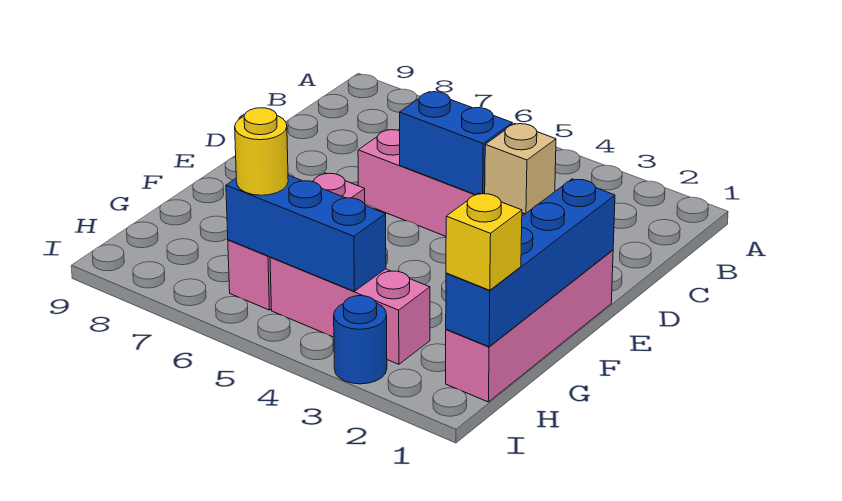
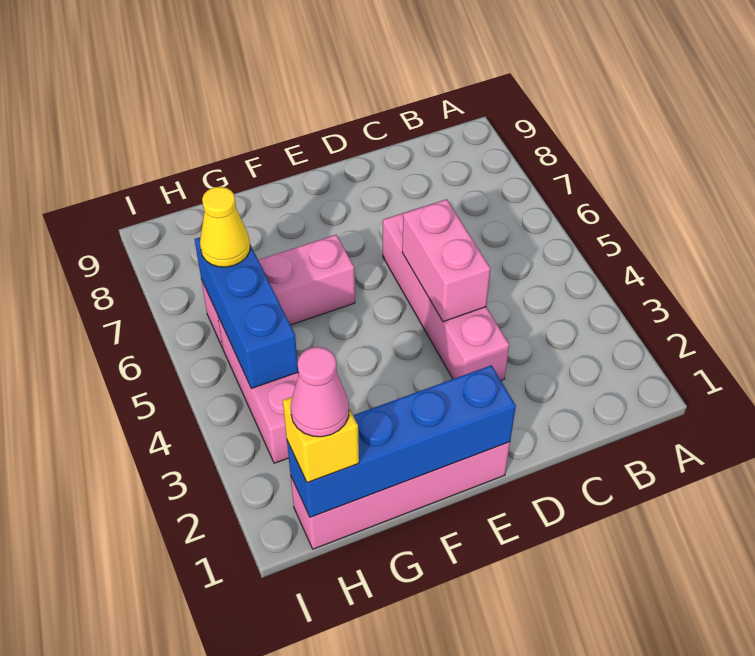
tan brick D3 level 2 -> none
blue brick D4:D5 level 2 -> pink brick D4:D5 level 2
none -> pink cone H1 level 4
yellow round brick H6 level 3 -> yellow cone H6 level 3
blue round brick I3 level 1 -> none

